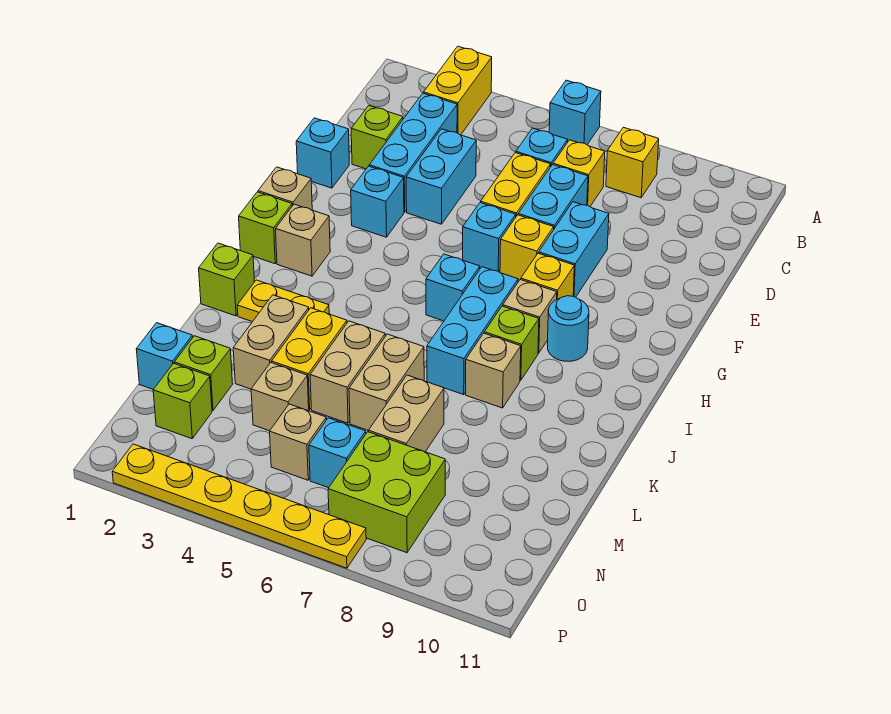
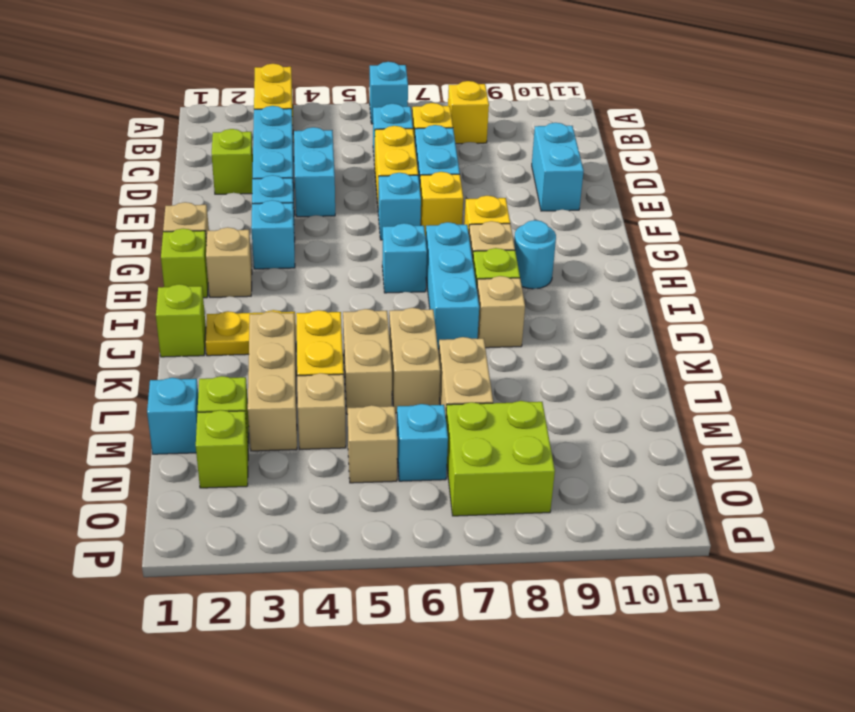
cyan brick E1 level 1 -> cyan brick G3 level 1
cyan brick E8:F8 level 1 -> cyan brick D10:E10 level 1
tan brick K3:L3 level 1 -> tan brick K3:M3 level 1
yellow plate P2:P7 level 1 -> none

